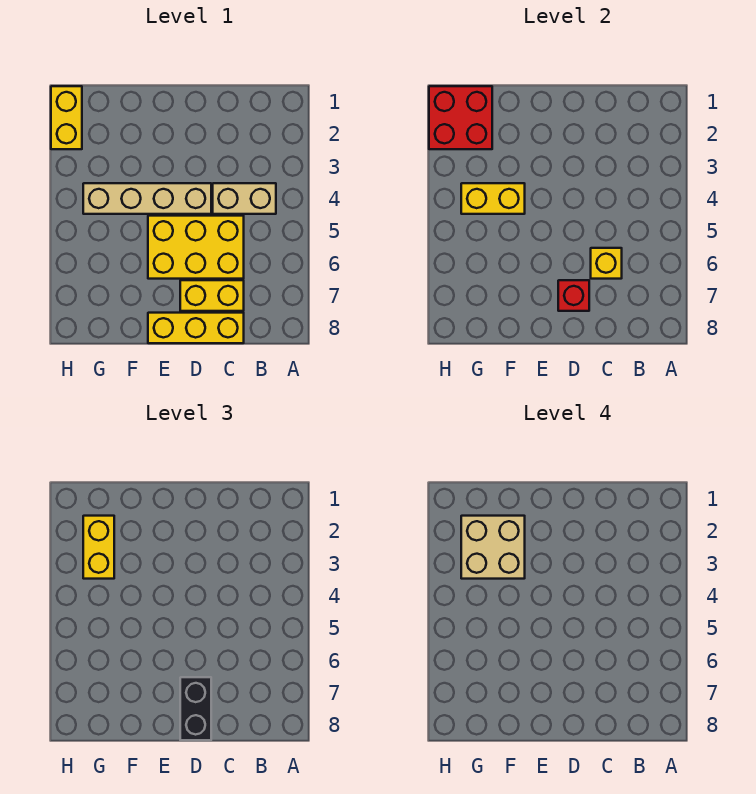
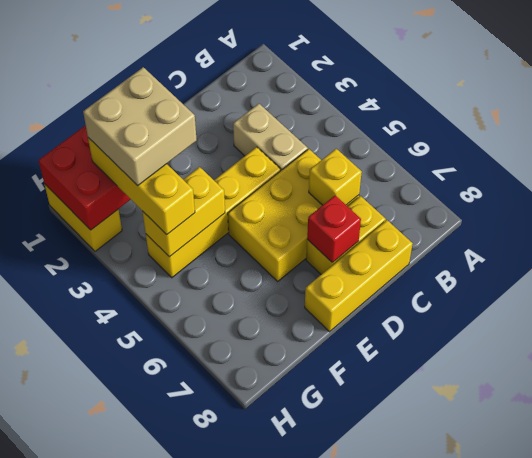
tan brick B4:C4 level 1 -> tan brick C3:C4 level 1
tan brick D4:G4 level 1 -> yellow brick D4:G4 level 1
black brick D7:D8 level 3 -> none
yellow brick G2:G3 level 3 -> yellow brick G2:G4 level 3

